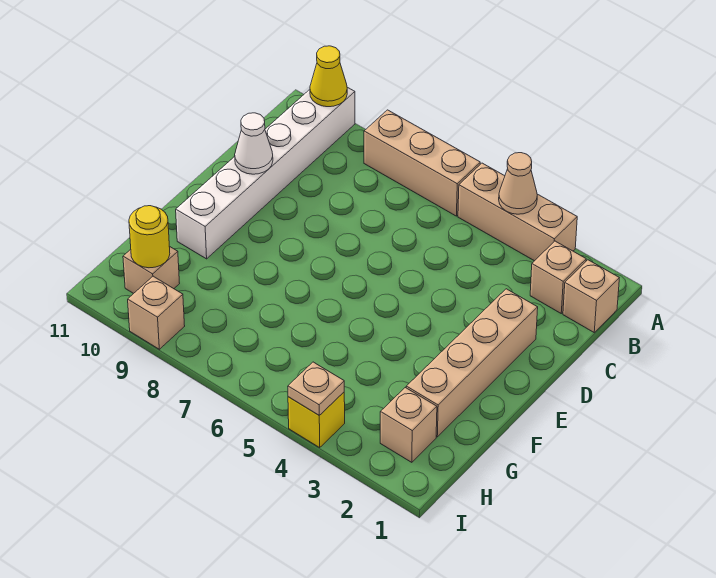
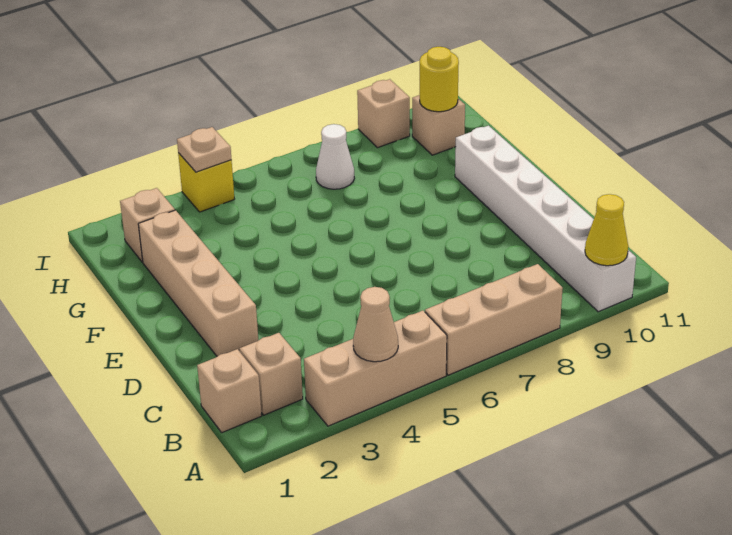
white cone D10 level 2 -> white cone H7 level 1

